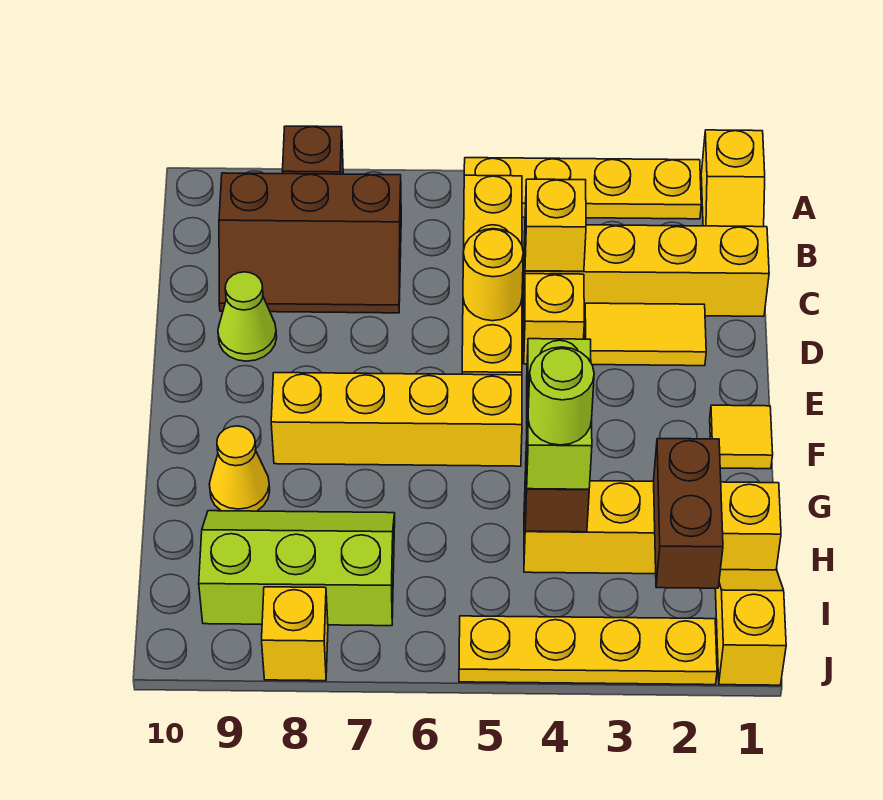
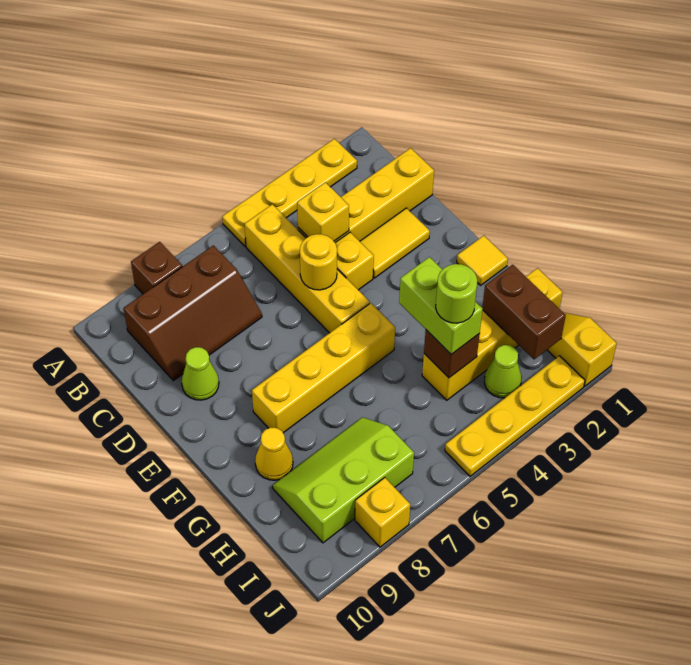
yellow slope A1:B1 level 1 top A -> none
none -> lime cone I3 level 1

